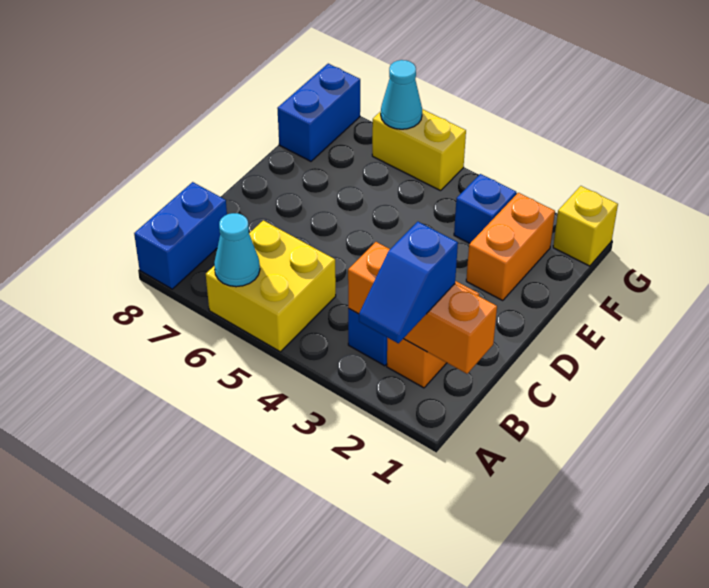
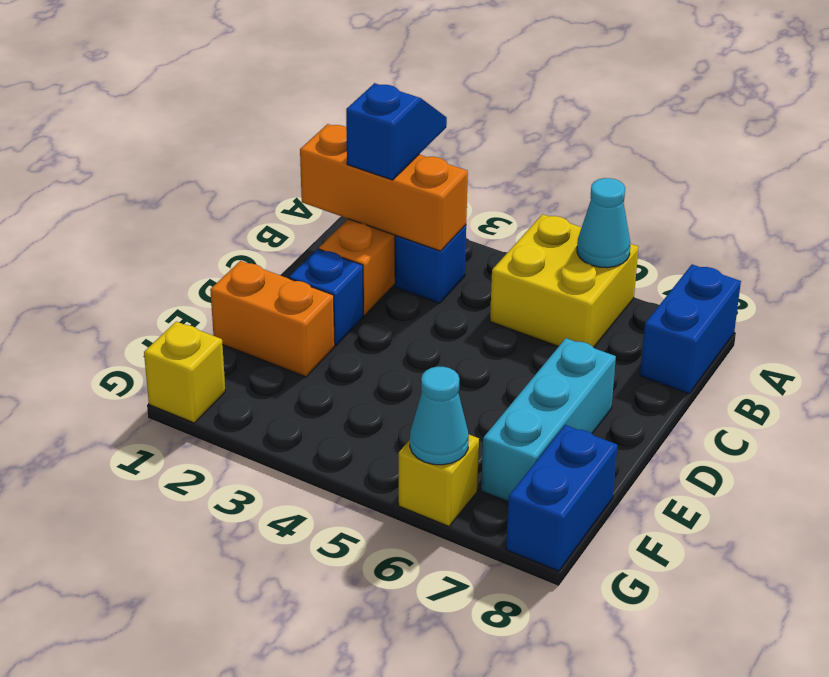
none -> cyan brick D7:F7 level 1
orange brick E2:F2 level 1 -> orange brick E1:E2 level 1
blue brick F3 level 1 -> blue brick D2 level 1
yellow brick G5:G6 level 1 -> yellow brick G6 level 1

